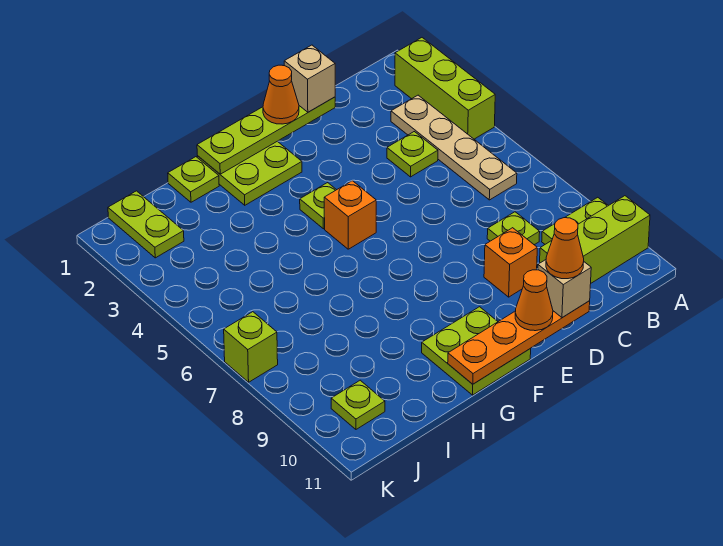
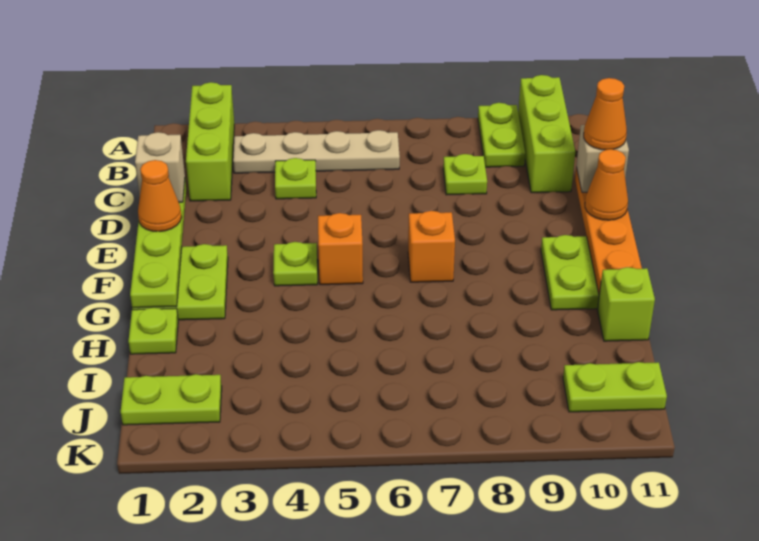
lime brick A2:A4 level 1 -> lime brick A2:C2 level 1
orange brick D9 level 1 -> orange brick F7 level 1
lime plate J10 level 1 -> lime plate J10:J11 level 1
lime brick K7 level 1 -> lime brick H11 level 1

